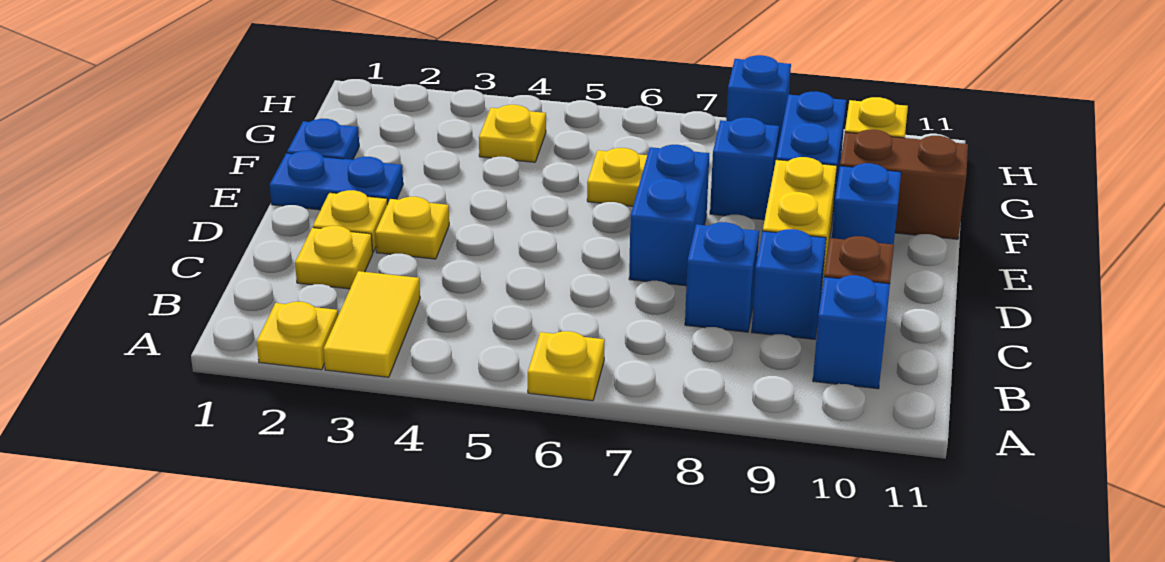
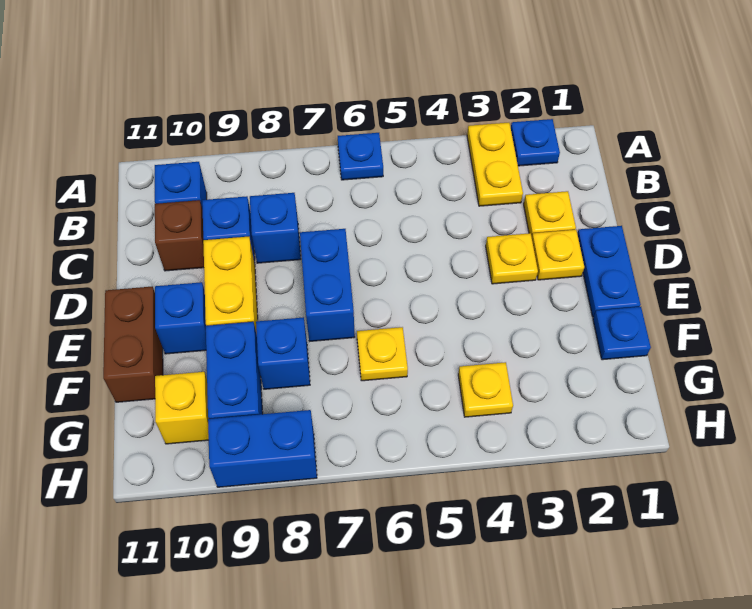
yellow plate A2 level 1 -> blue plate A2 level 1
yellow tile A3:B3 level 1 -> yellow plate A3:B3 level 1
yellow plate A6 level 1 -> blue plate A6 level 1
blue plate E1:E2 level 1 -> blue plate D1:E1 level 1
brown brick F10:F11 level 1 -> brown brick E11:F11 level 1
blue brick H8 level 1 -> blue brick H8:H9 level 1

